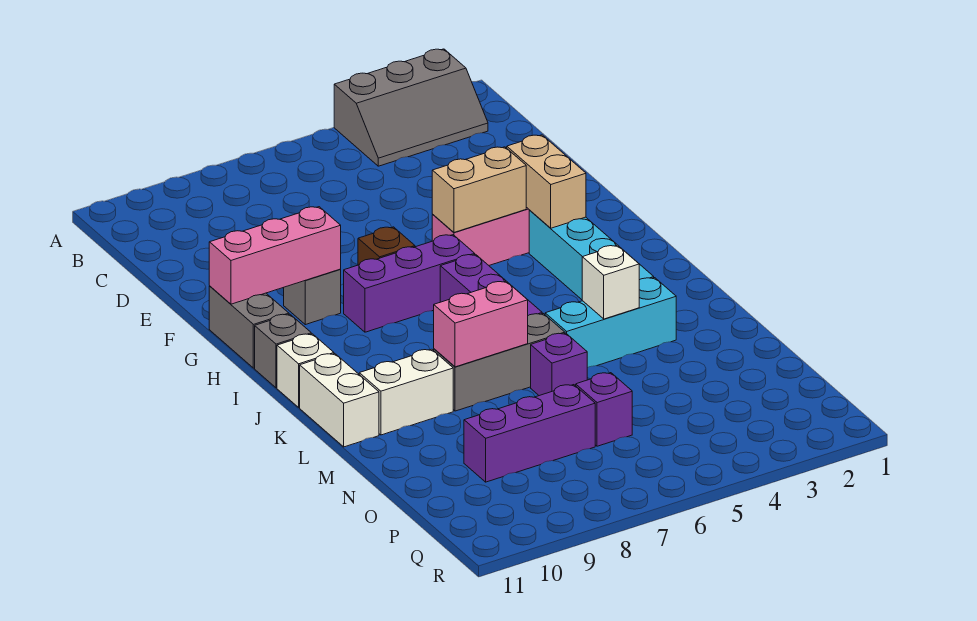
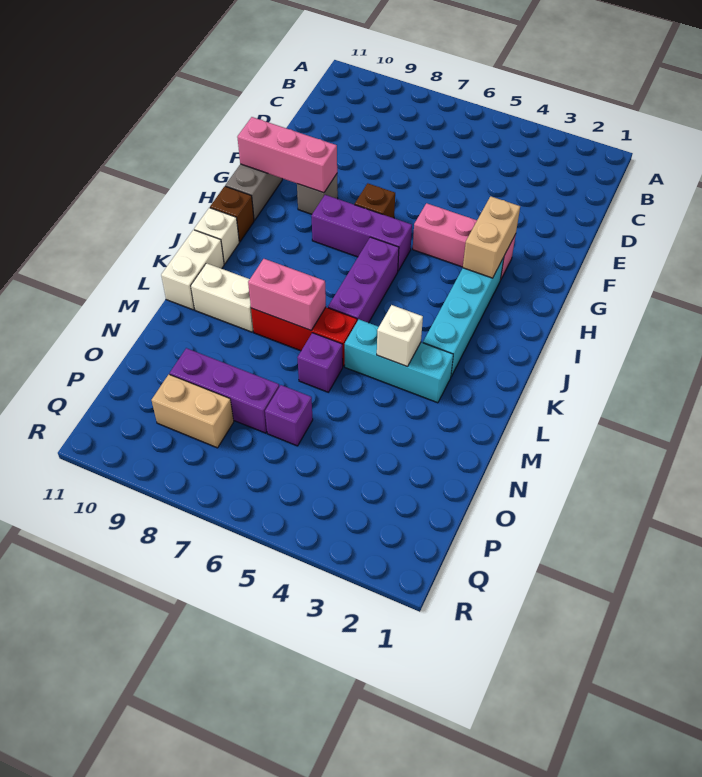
grey slope A2:B4 level 1 top A -> none
tan brick G4:G5 level 2 -> tan brick P8:P9 level 1
grey brick I11 level 1 -> brown brick I11 level 1
grey brick L6:L8 level 1 -> red brick L6:L8 level 1

